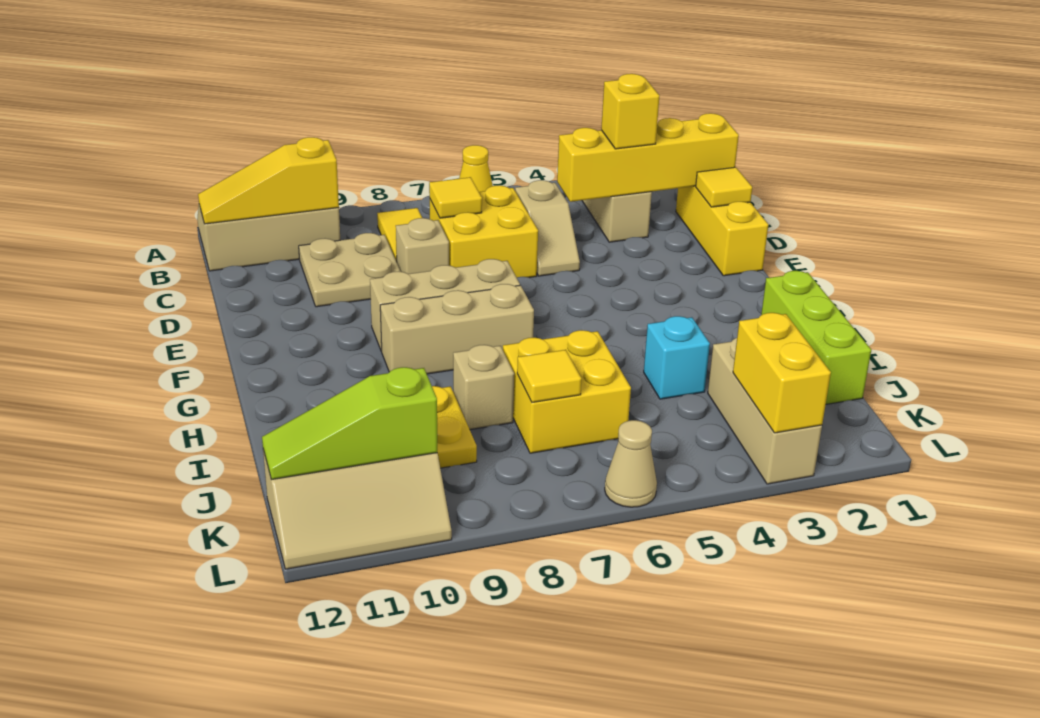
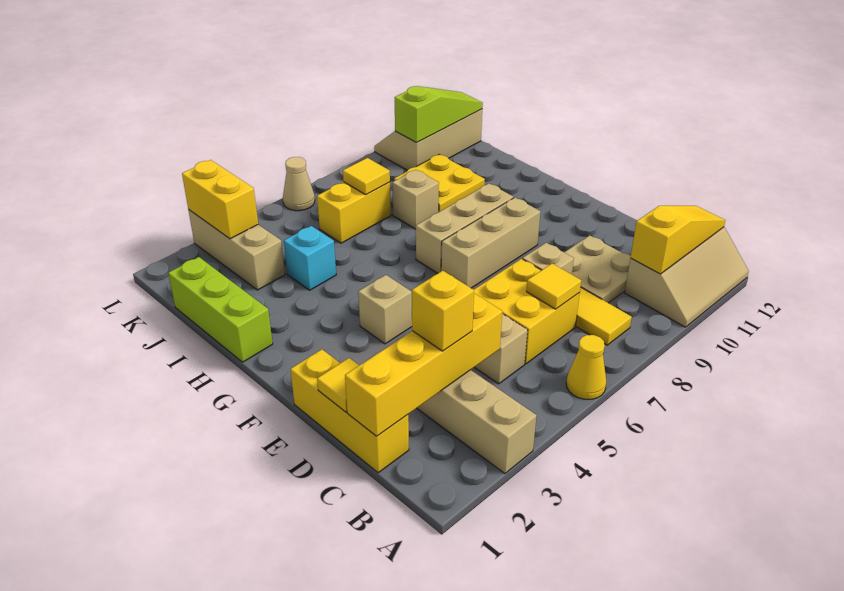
none -> tan brick F4 level 1
yellow brick I6:J7 level 1 -> yellow brick J6:J7 level 1

